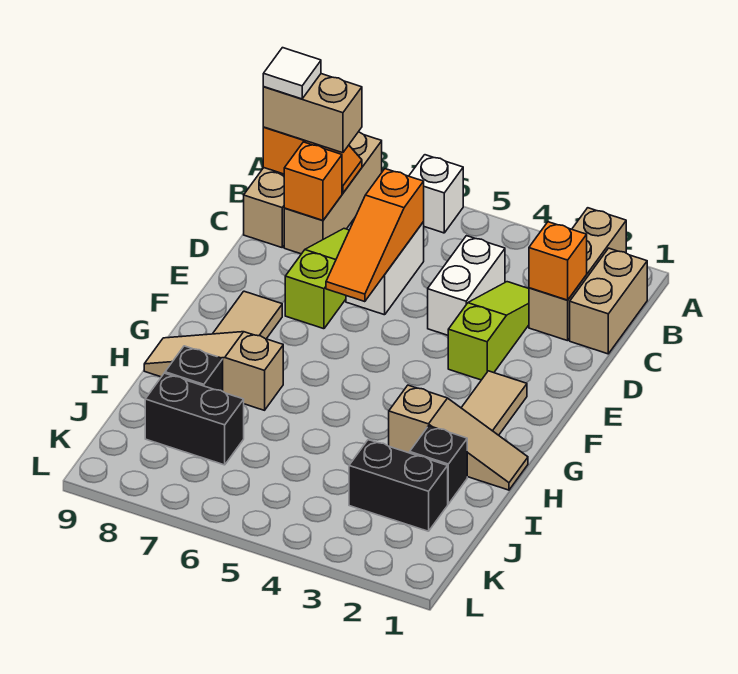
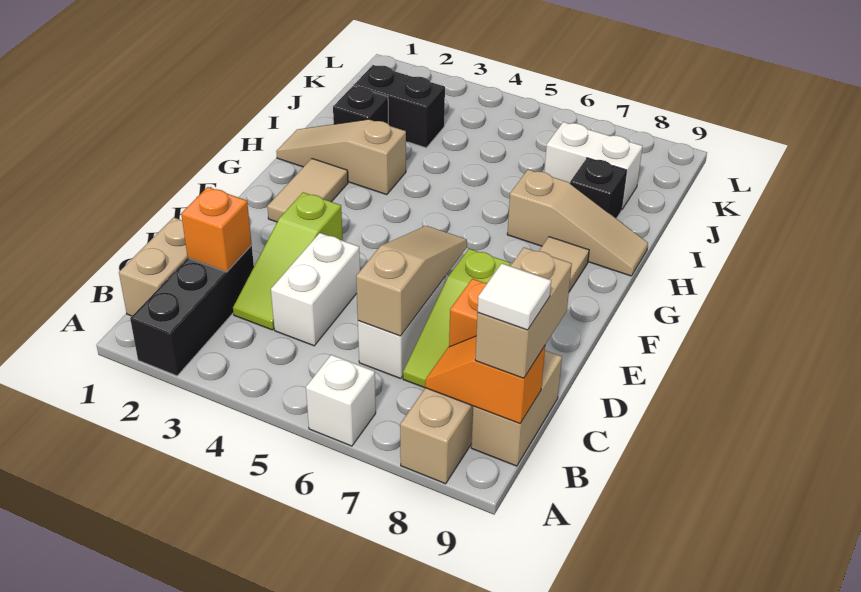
tan brick A2:C2 level 1 -> black brick A2:C2 level 1
tan brick B8:B9 level 3 -> tan brick B9:C9 level 3
orange slope C6:E6 level 2 top C -> tan slope C6:E6 level 2 top C
black brick J7:J8 level 1 -> white brick J7:J8 level 1

